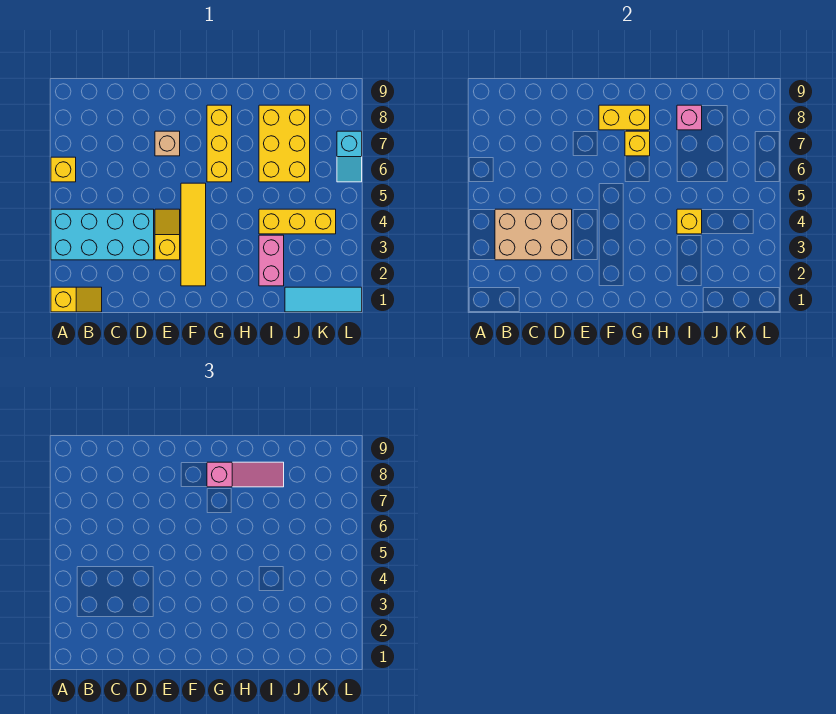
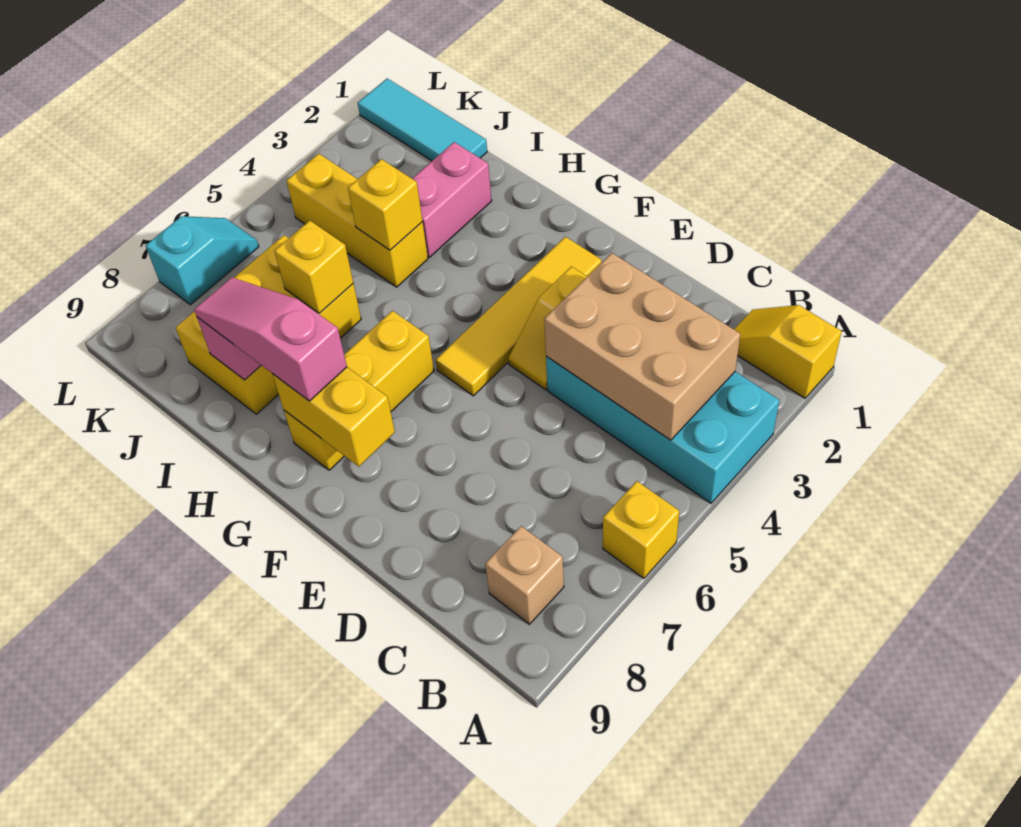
tan brick E7 level 1 -> tan brick B8 level 1
yellow brick G7 level 2 -> yellow brick I6 level 2

